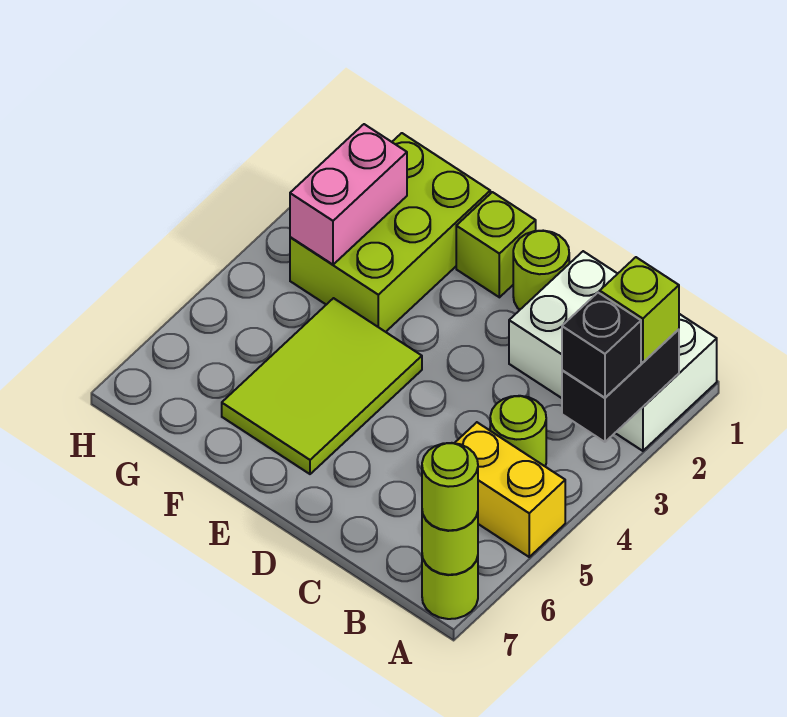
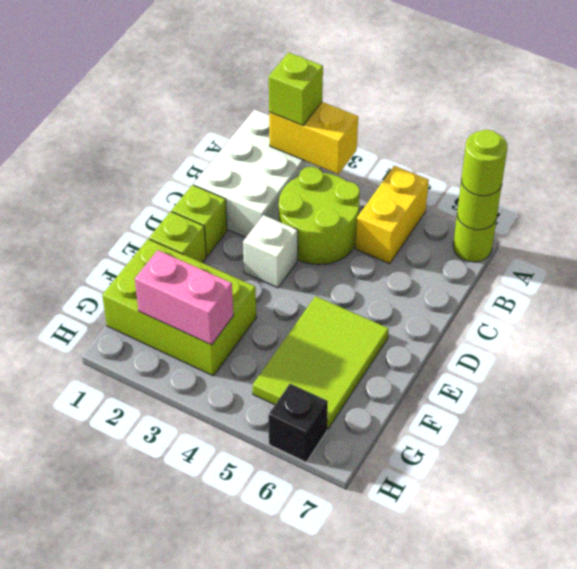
black brick A2:A3 level 2 -> yellow brick A2:A3 level 2
black brick A3 level 3 -> black brick H6 level 1
lime round brick B4 level 1 -> lime round brick B3:C4 level 1
lime round brick D1 level 1 -> lime brick D1 level 1
none -> white brick D3 level 1
lime tile E4:F6 level 1 -> lime tile E5:G6 level 1

